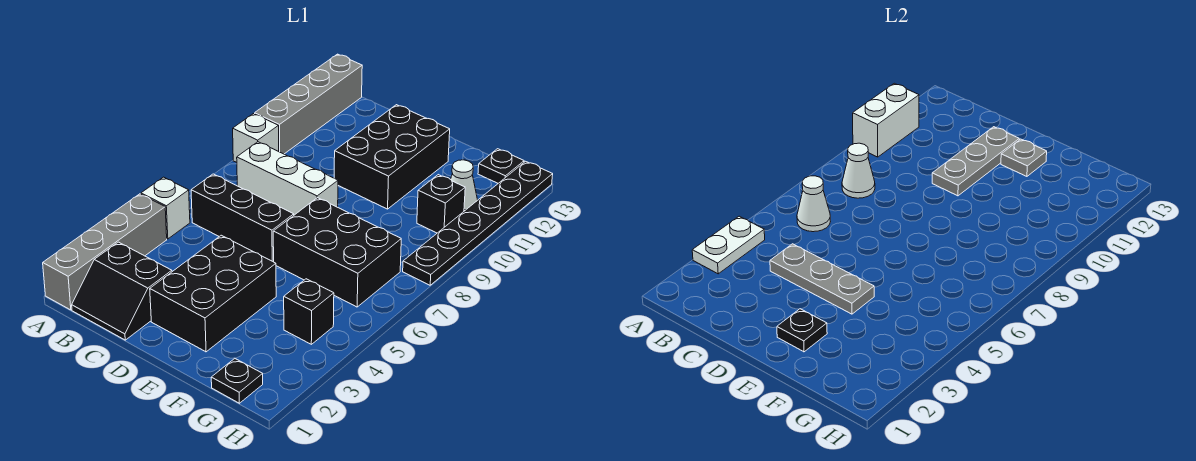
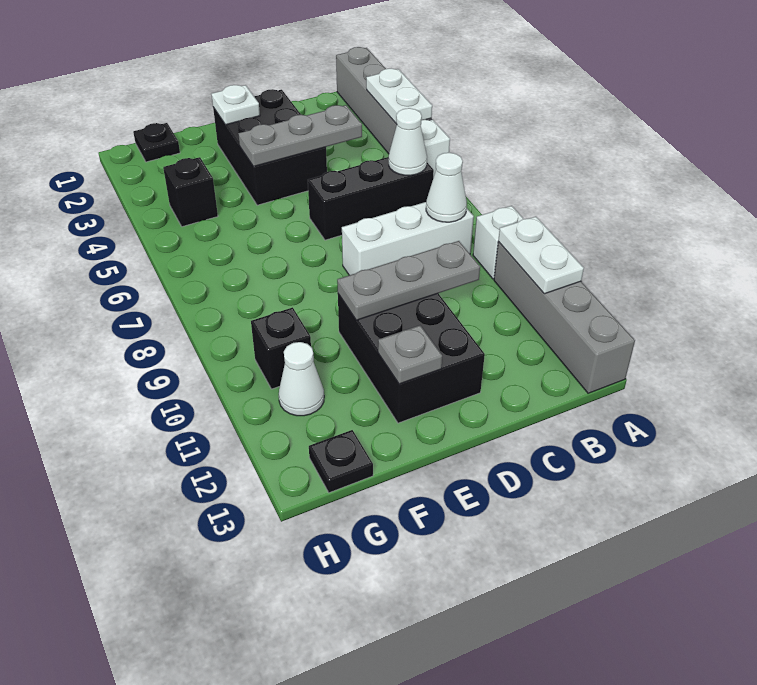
white brick A10:A11 level 2 -> white plate A10:A11 level 2
black slope B1:C2 level 1 top 2 -> none
grey plate D10:D12 level 2 -> grey plate C10:E10 level 2
black plate E2 level 2 -> white plate E2 level 2
black brick E6:G7 level 1 -> none
black plate H8:H13 level 1 -> none

